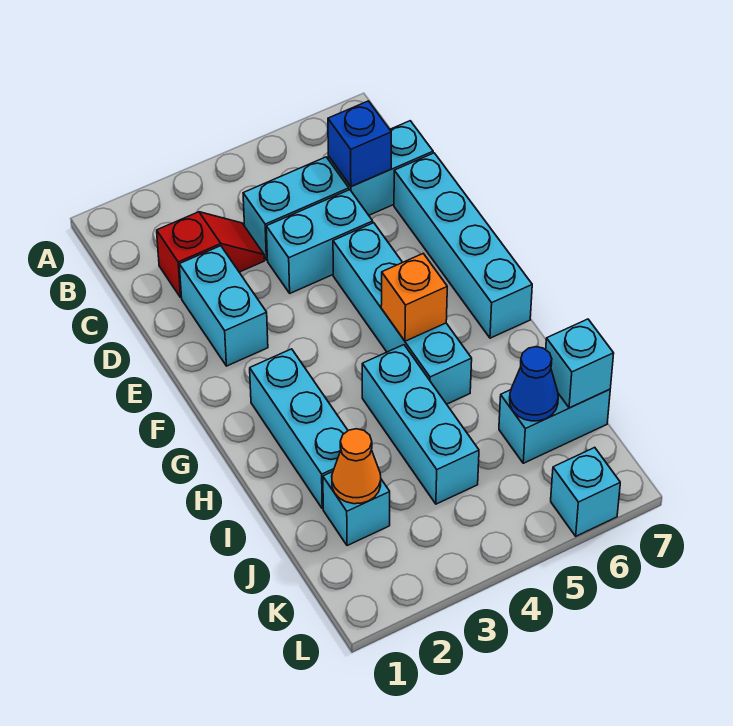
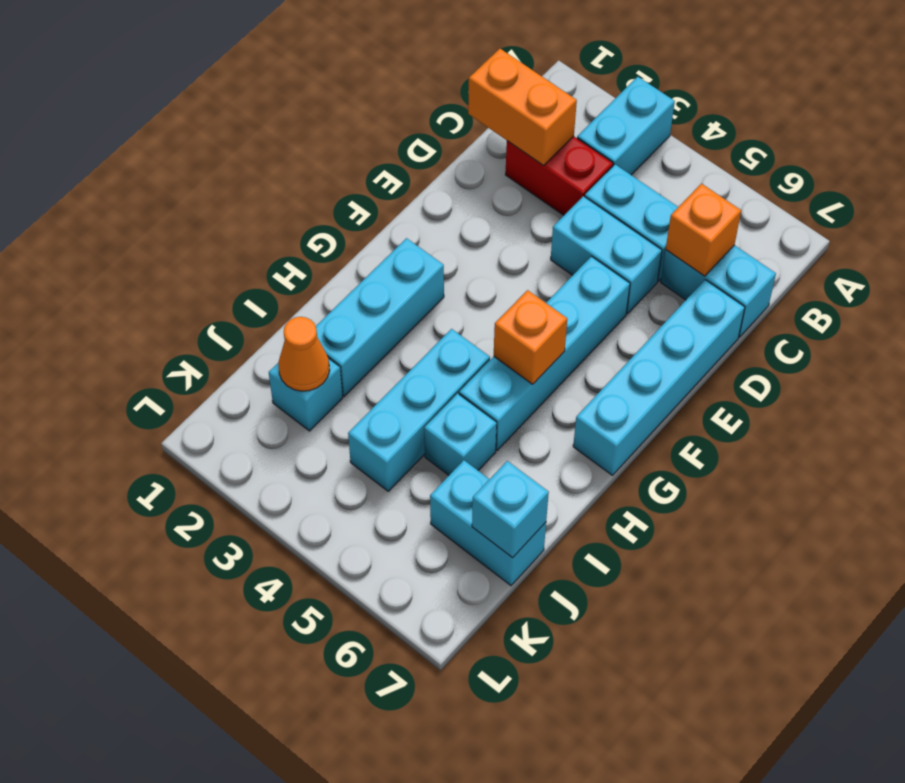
none -> orange brick C1:C2 level 2
red slope C2:C3 level 1 top 2 -> red brick C2:C3 level 1
blue brick C6 level 2 -> orange brick C6 level 2
cyan brick D2:E2 level 1 -> cyan brick A3:B3 level 1
blue cone J6 level 2 -> none
cyan brick L6 level 1 -> cyan brick I5 level 1

